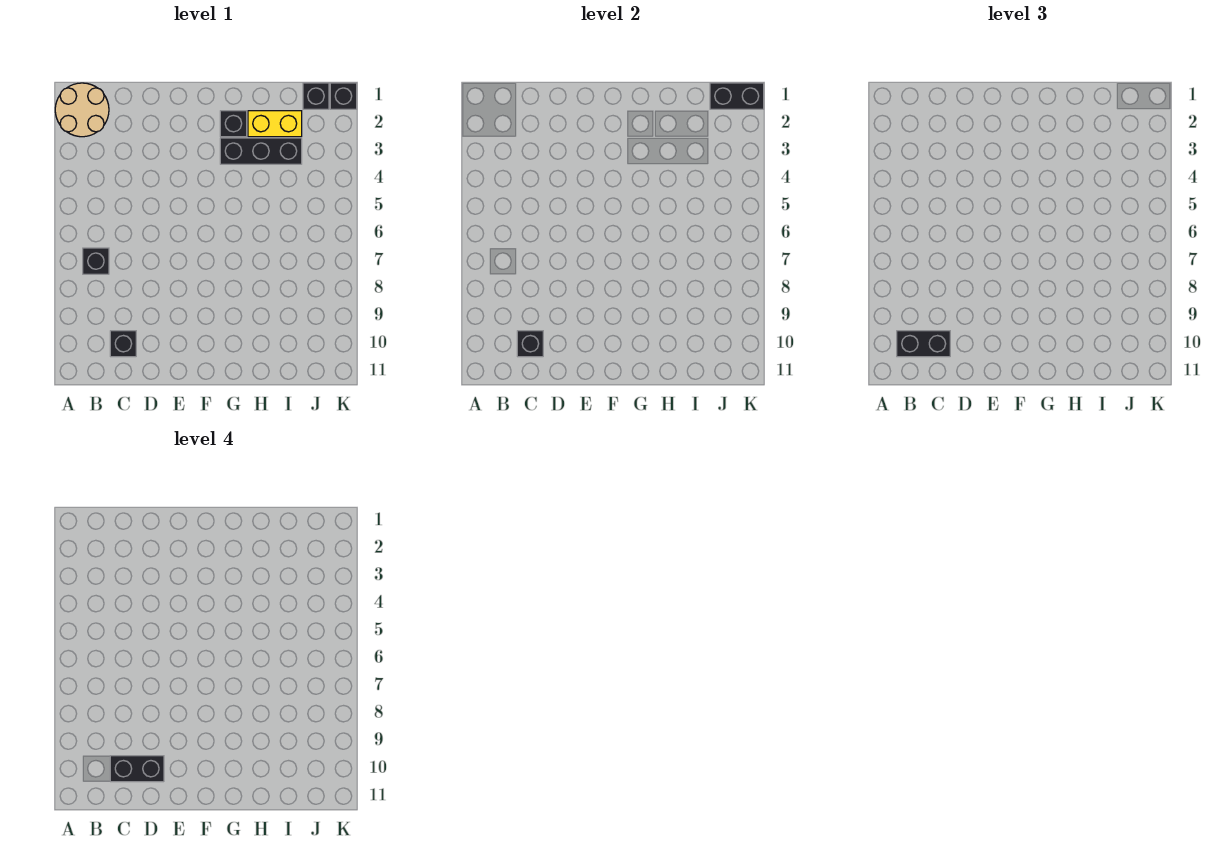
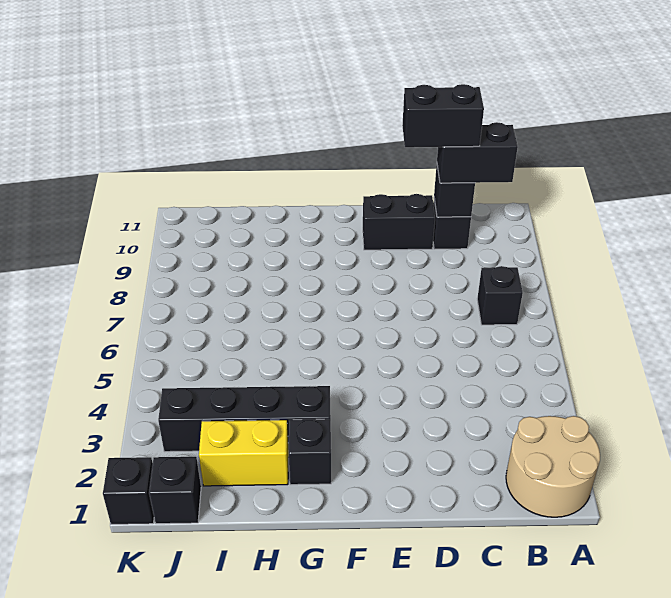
black brick G3:I3 level 1 -> black brick G3:J3 level 1
black brick J1:K1 level 2 -> black brick D10:E10 level 1

